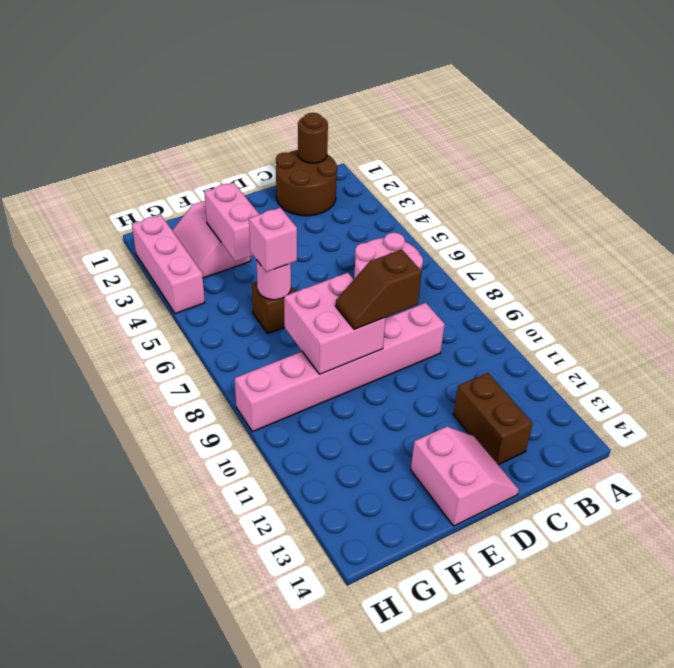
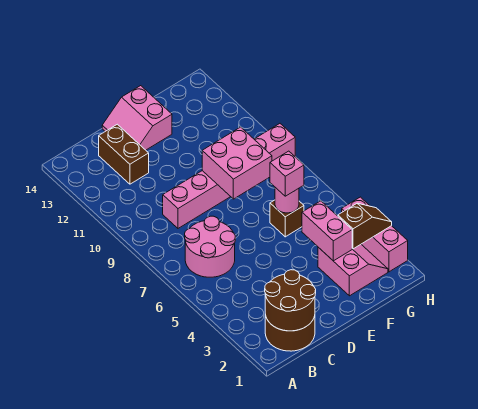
brown round brick B1 level 2 -> brown round brick B1:C2 level 2
brown slope D9:E9 level 3 top D -> brown slope G3:H3 level 2 top G

